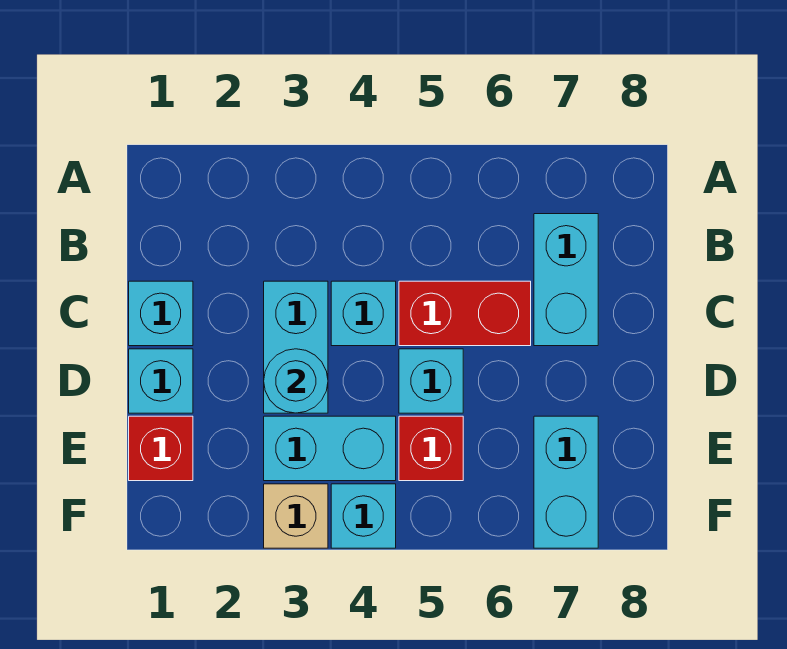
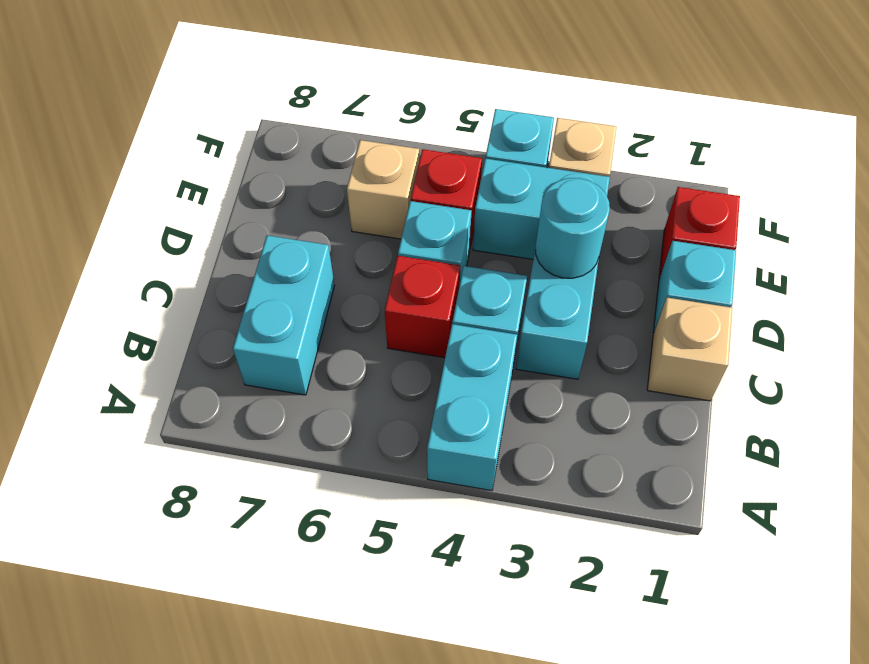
cyan brick C1 level 1 -> tan brick C1 level 1
red brick C5:C6 level 1 -> red brick C5 level 1
none -> tan brick E6 level 1
cyan brick E7:F7 level 1 -> cyan brick A4:B4 level 1

